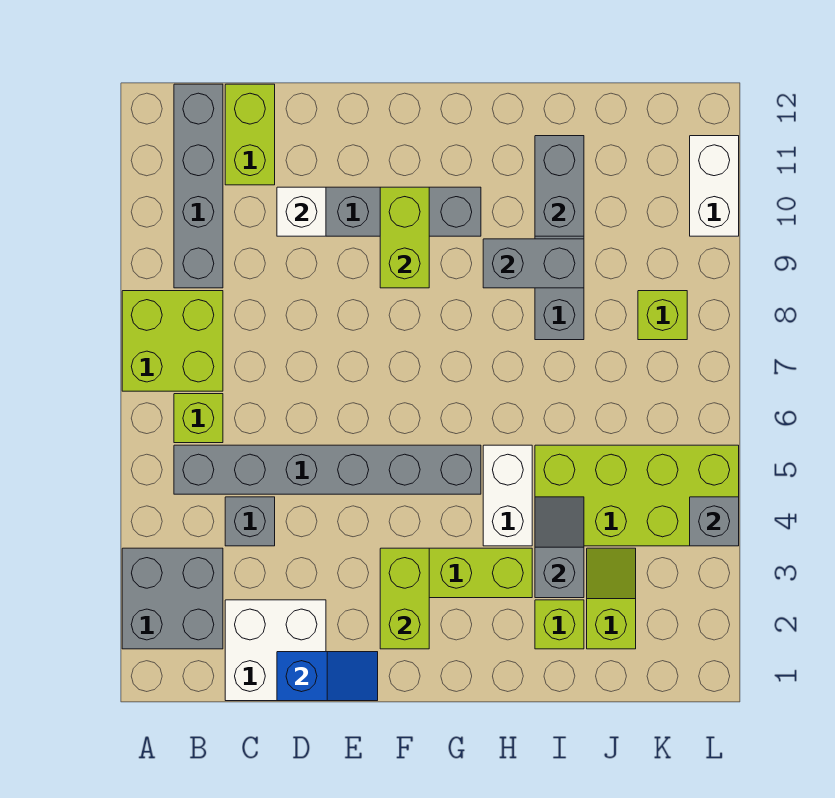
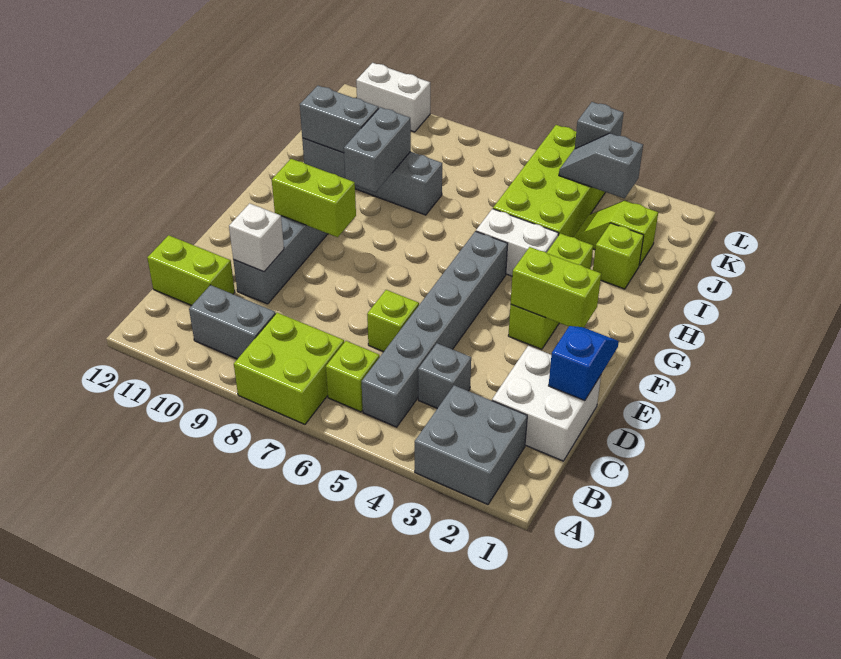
grey brick B9:B12 level 1 -> grey brick B9:B10 level 1
grey slope I3:I4 level 2 top 3 -> grey slope K3:K4 level 2 top 3
lime brick K8 level 1 -> lime brick D6 level 1

